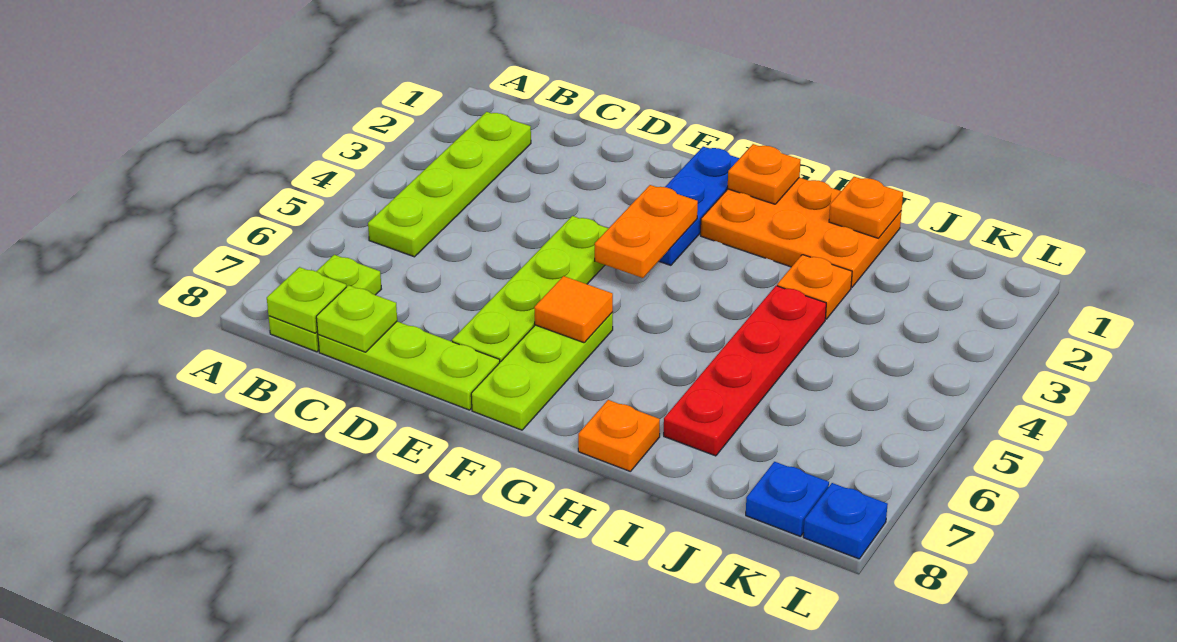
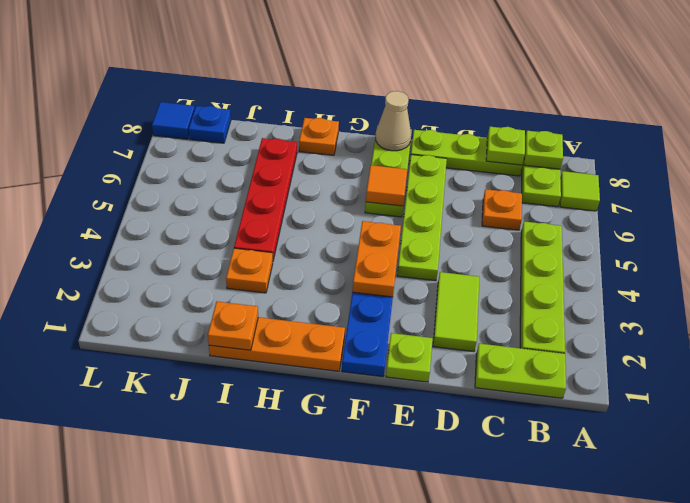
none -> lime tile A7 level 1
none -> lime plate B1:C1 level 1
none -> lime tile D2:D3 level 1
none -> lime plate E1 level 1
none -> tan cone F8 level 2
orange plate G1:I2 level 1 -> orange plate G1:I1 level 1
orange plate G1 level 2 -> orange plate C6 level 1
blue plate L8 level 1 -> blue tile L8 level 1

